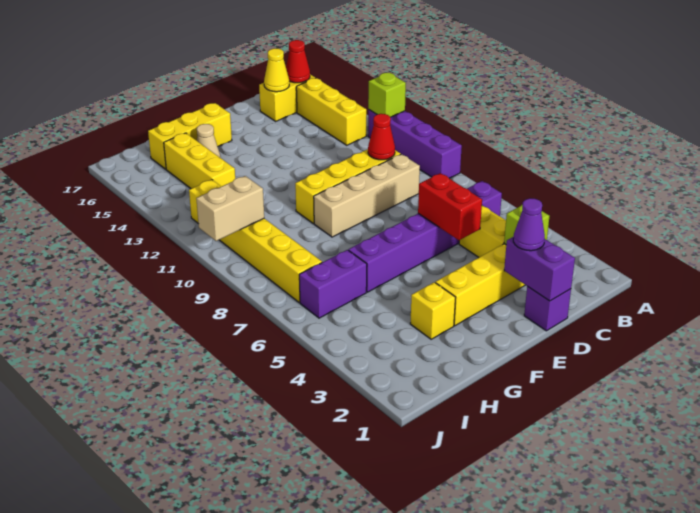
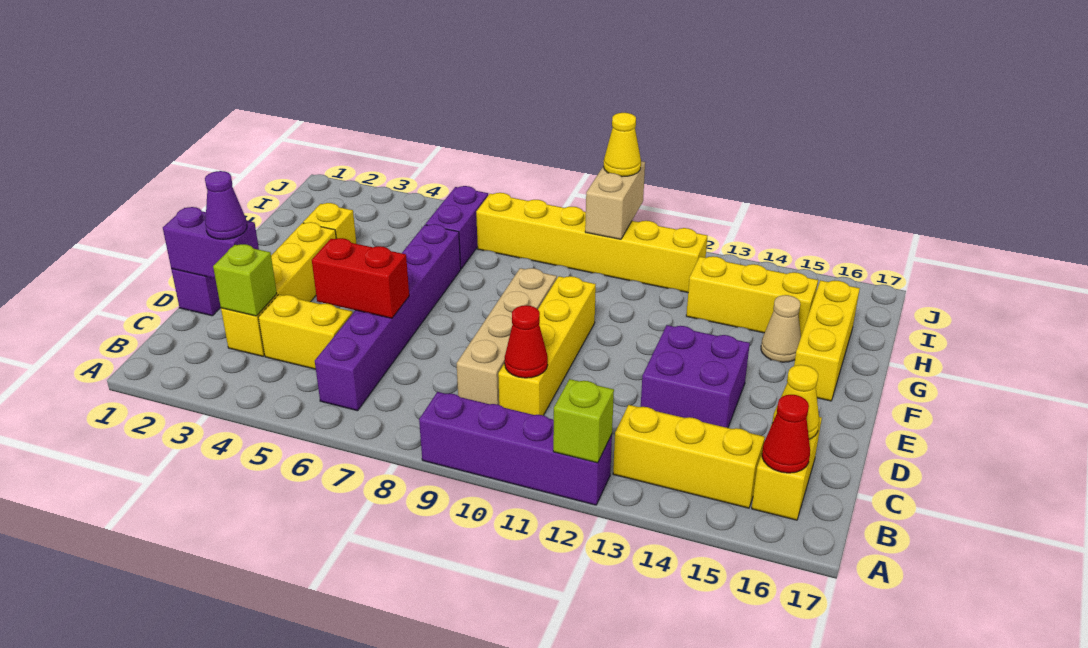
none -> purple brick D13:E14 level 1
none -> yellow cone J10 level 3

